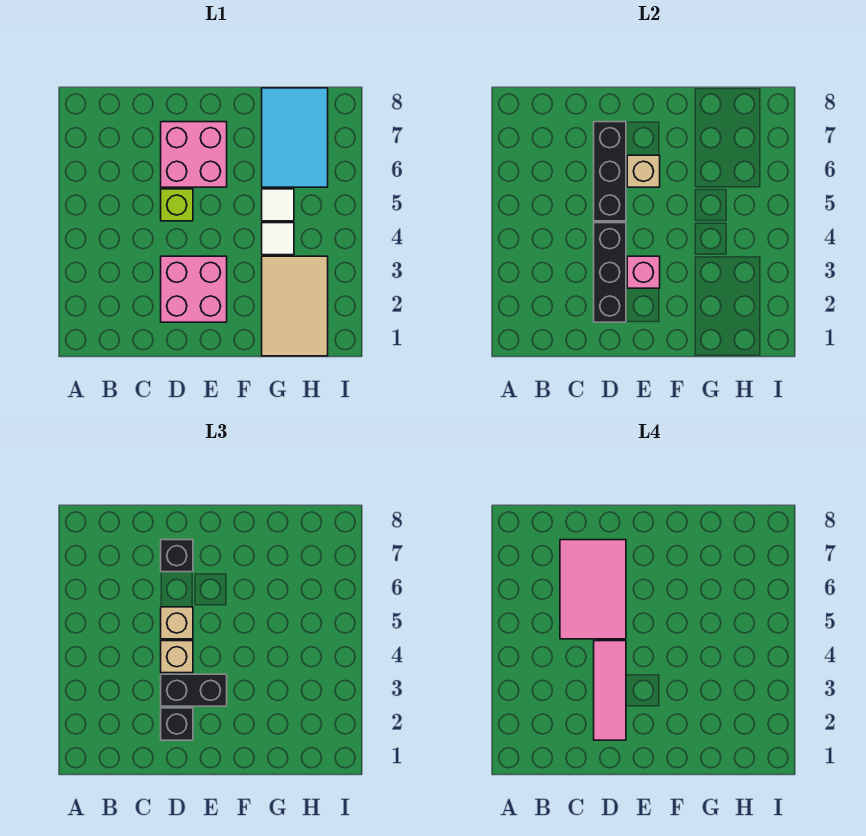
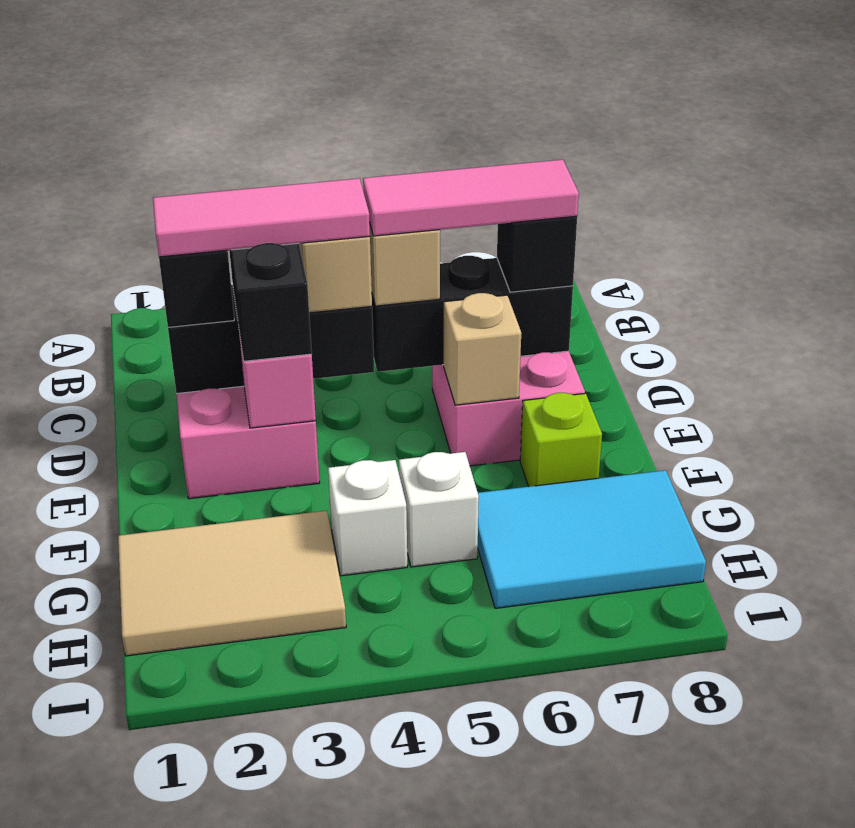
pink tile C5:D7 level 4 -> pink tile D5:D7 level 4
lime brick D5 level 1 -> lime brick F7 level 1
white tile G4 level 1 -> white brick G4 level 1
white tile G5 level 1 -> white brick G5 level 1

